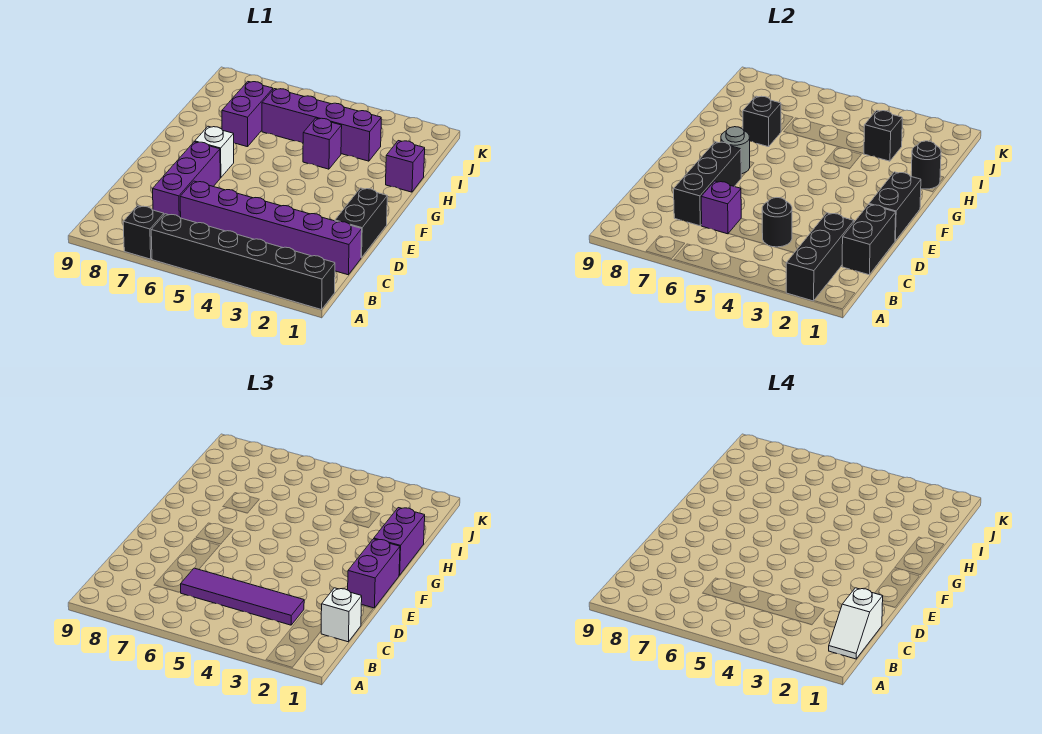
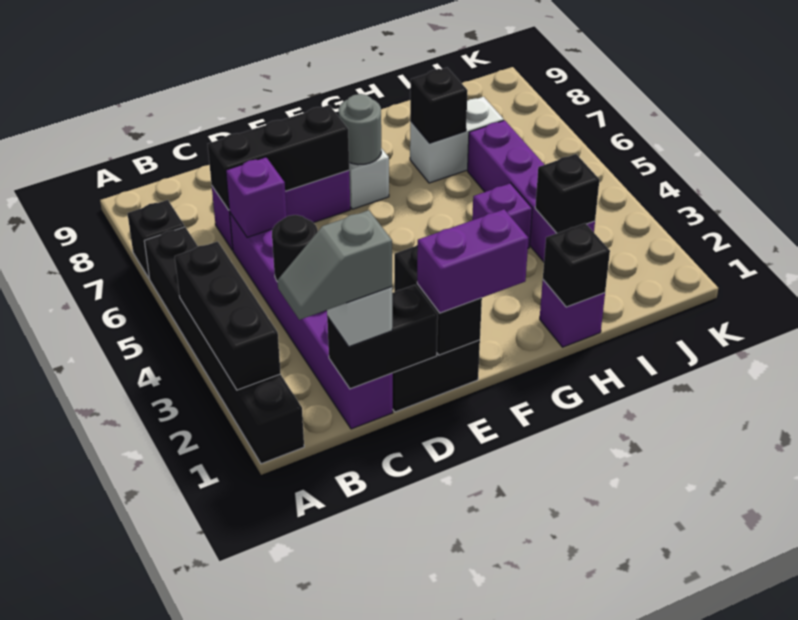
black brick A2:C2 level 2 -> black brick A2:A4 level 2
white slope B1:C1 level 4 top C -> grey slope B1:C1 level 4 top C
purple tile C3:C6 level 3 -> none
black brick E1:F1 level 2 -> black brick E1:E2 level 2
purple brick G1:H1 level 3 -> none
black round brick H1 level 2 -> black brick H1 level 2
purple brick H7:I7 level 1 -> white brick H7:I7 level 1

